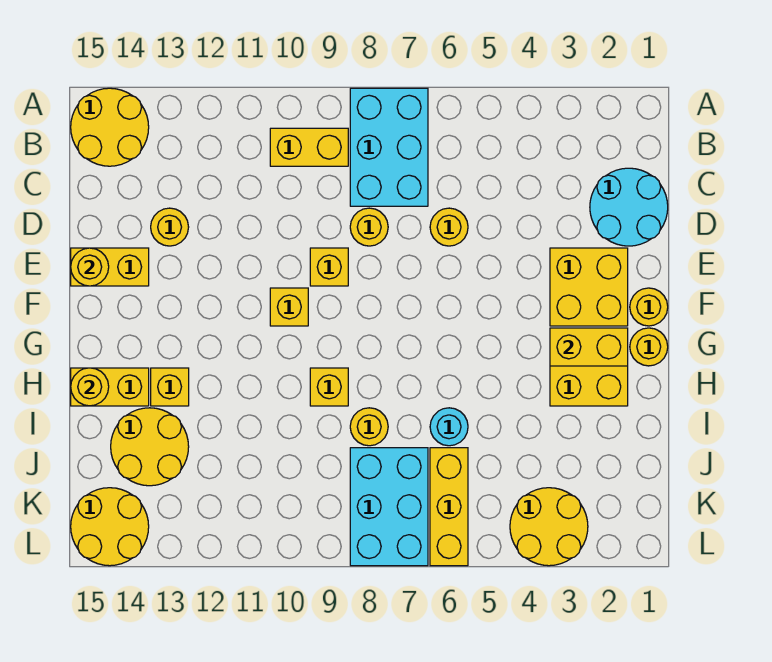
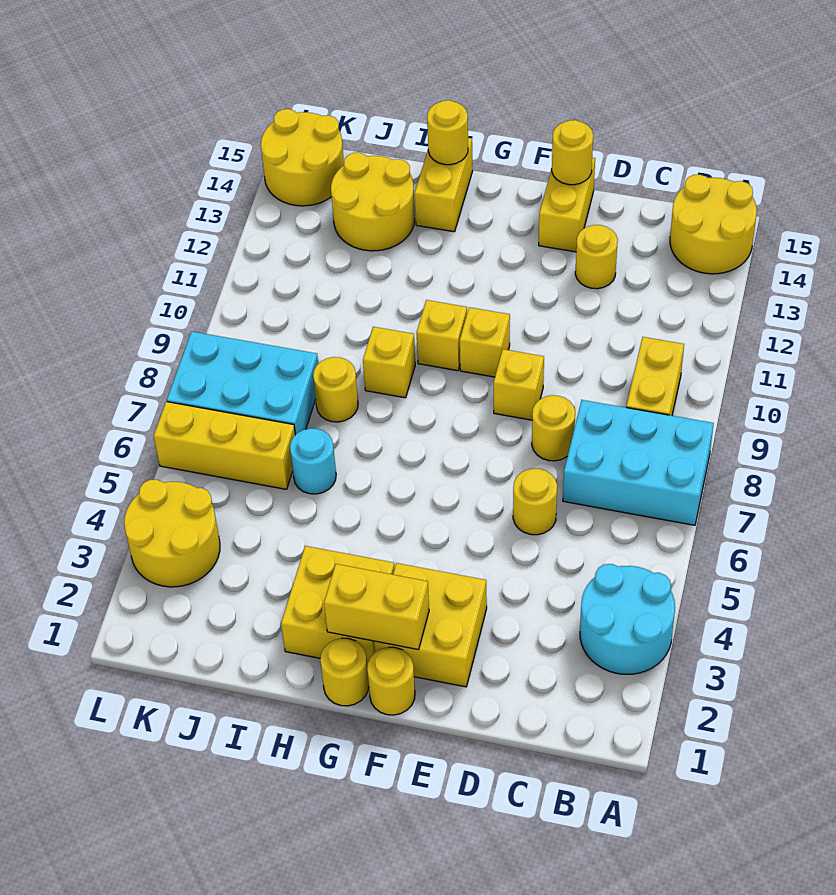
cyan round brick C1:D2 level 1 -> cyan round brick A3:B4 level 1
yellow brick G2:G3 level 2 -> yellow brick F2:G2 level 2
yellow brick H13 level 1 -> yellow brick G10 level 1

